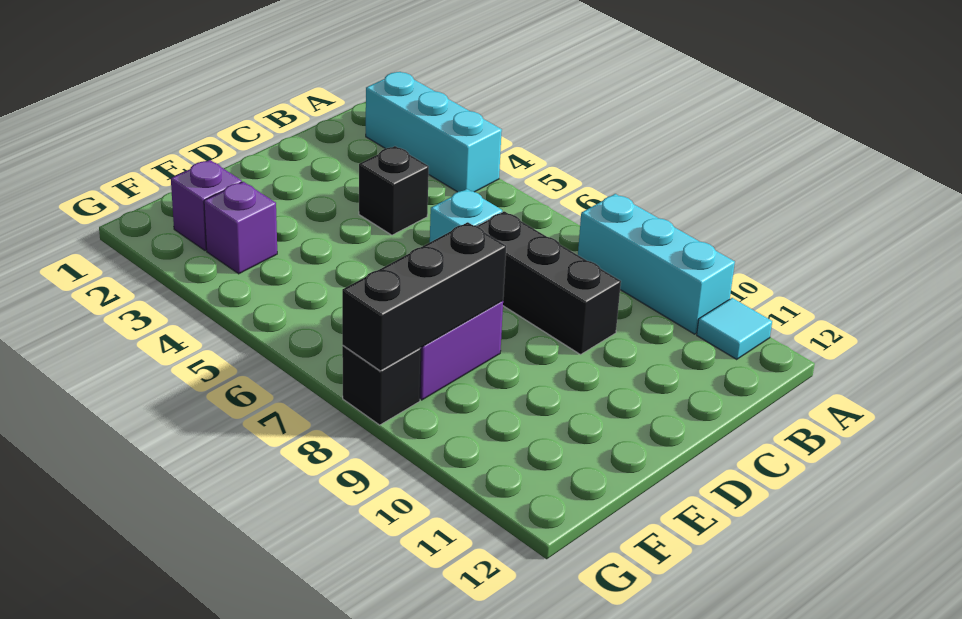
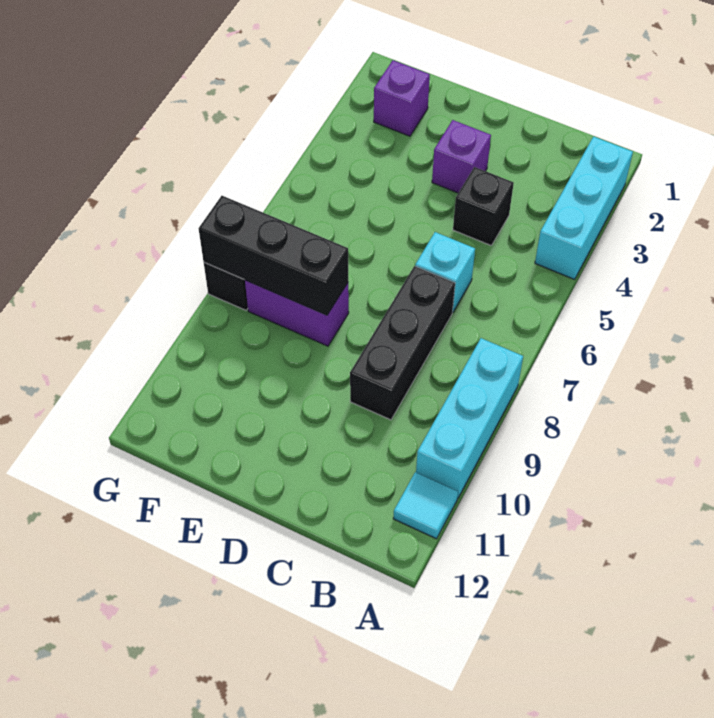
purple brick F3 level 1 -> purple brick D3 level 1

